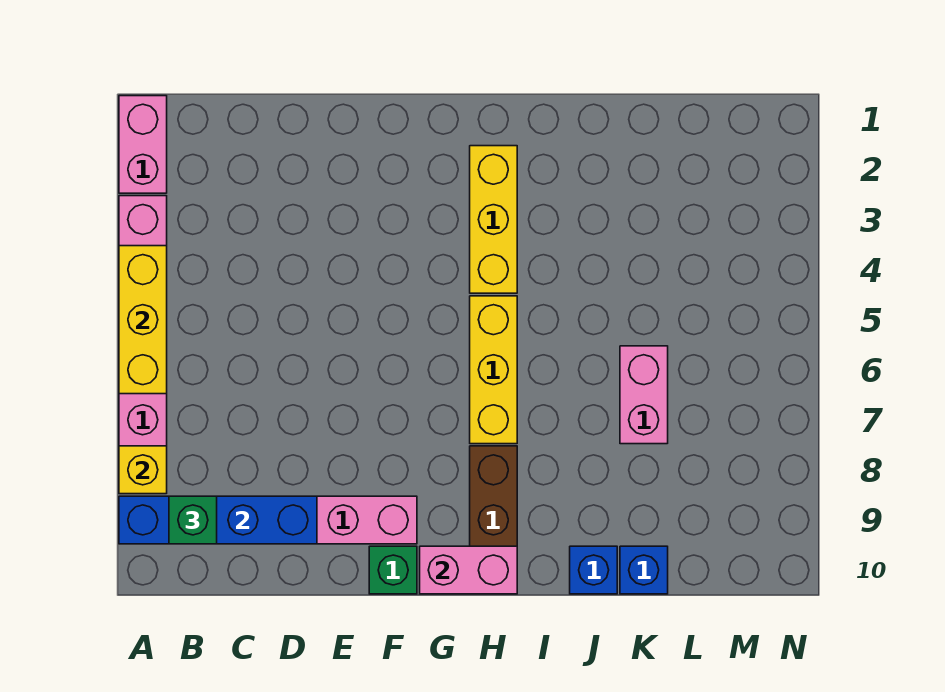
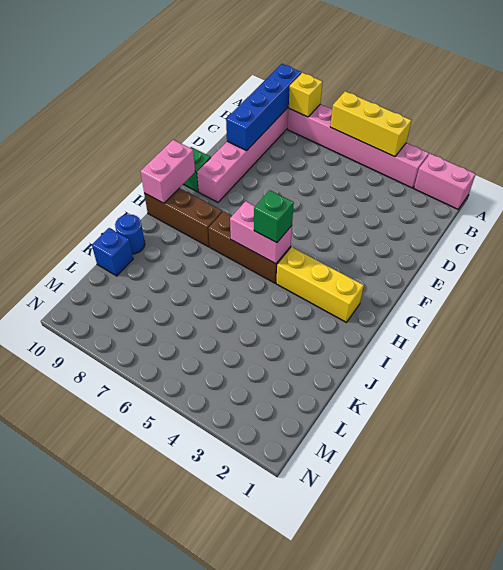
green brick B9 level 3 -> green brick H5 level 3
yellow brick H5:H7 level 1 -> brown brick H5:H7 level 1
blue brick J10 level 1 -> blue round brick J10 level 1
pink brick K6:K7 level 1 -> pink brick H5:H6 level 2

